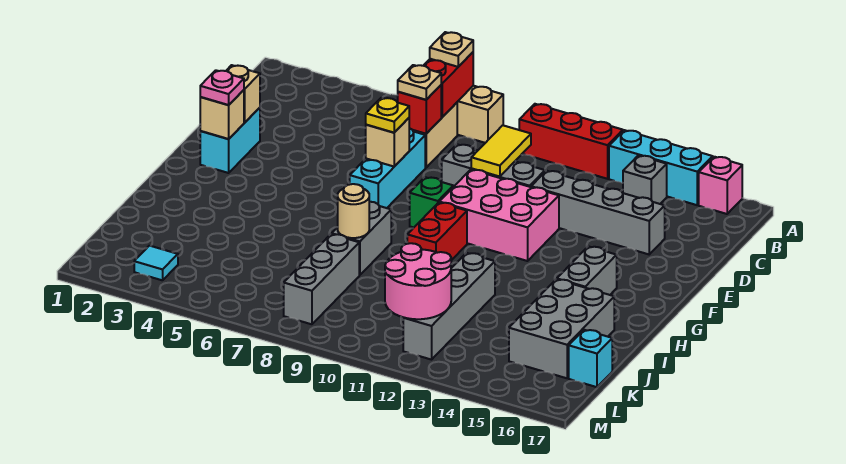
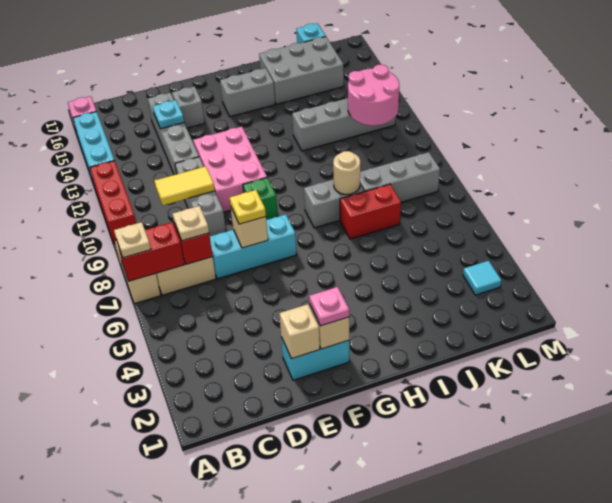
grey brick B14 level 1 -> grey brick E15 level 1
none -> cyan plate D14 level 2
red brick G10:H10 level 1 -> red brick I7:J7 level 1

